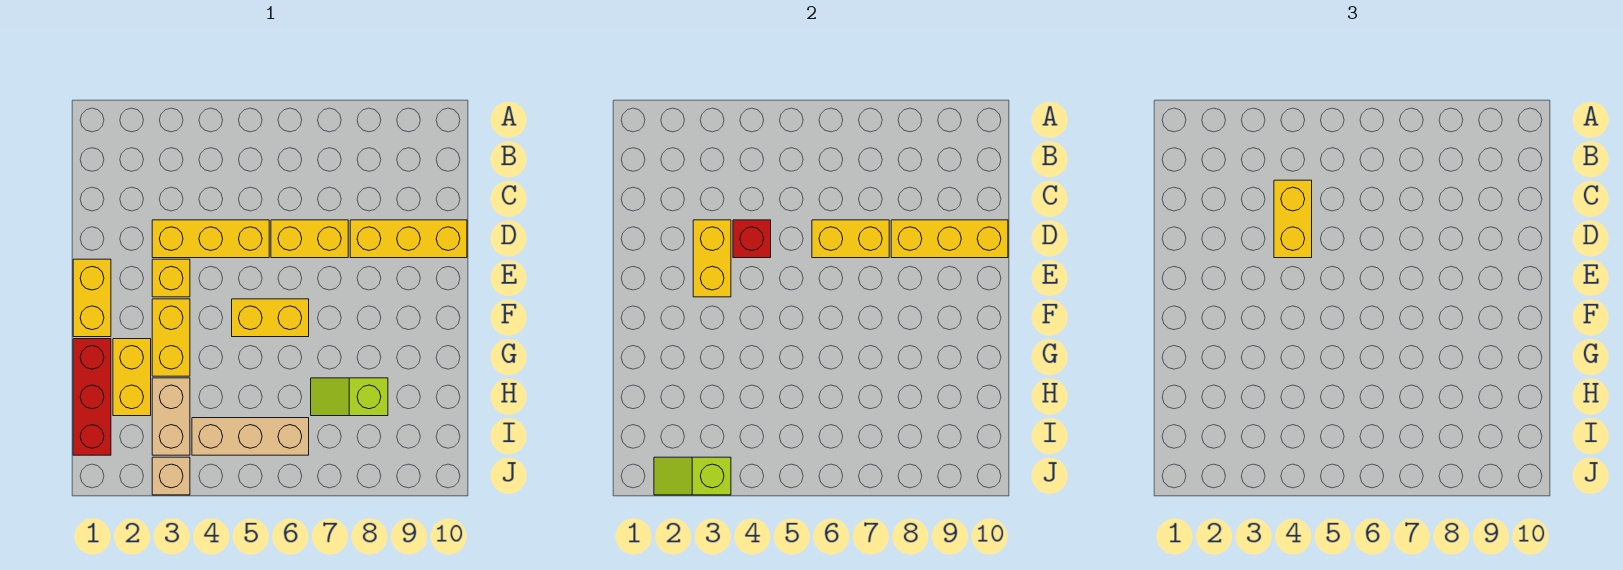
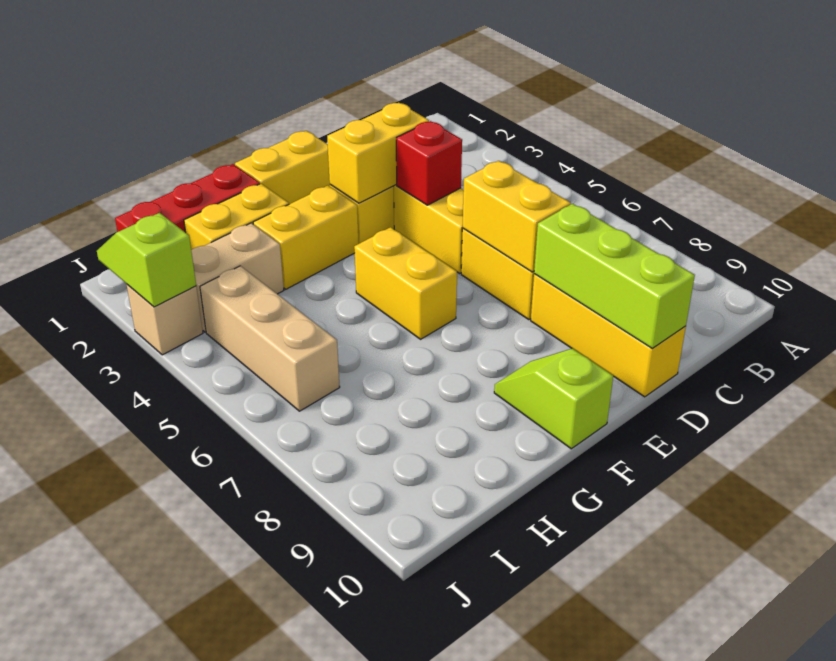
yellow brick C4:D4 level 3 -> none
yellow brick D8:D10 level 2 -> lime brick D8:D10 level 2
lime slope H7:H8 level 1 top 8 -> lime slope F9:F10 level 1 top 10

